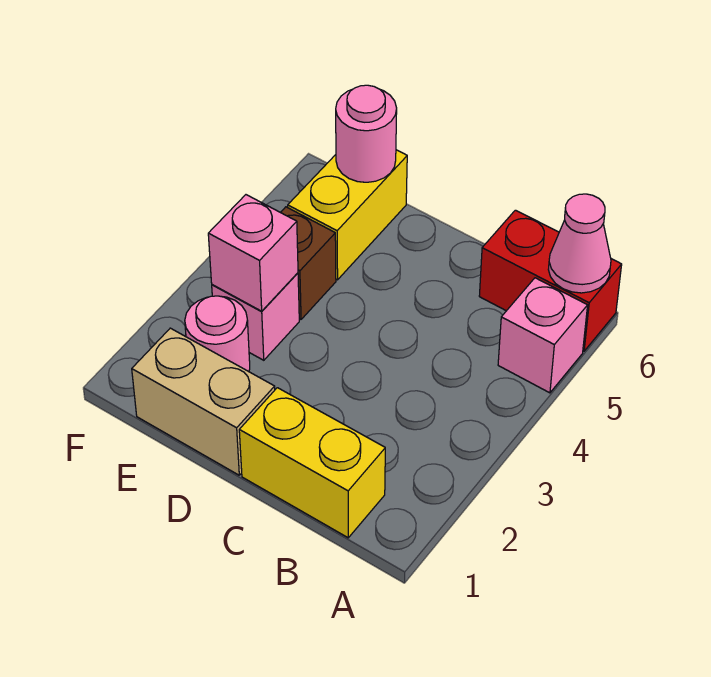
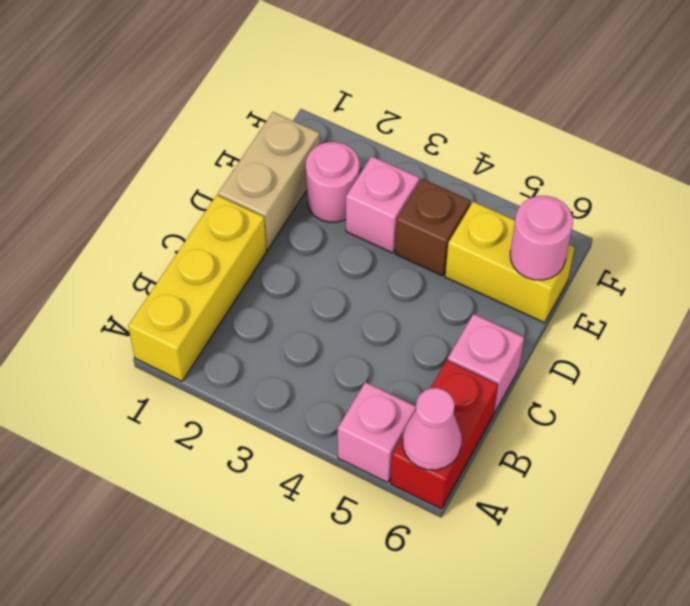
yellow brick B1:C1 level 1 -> yellow brick A1:C1 level 1
pink brick E3 level 2 -> pink brick C6 level 1

